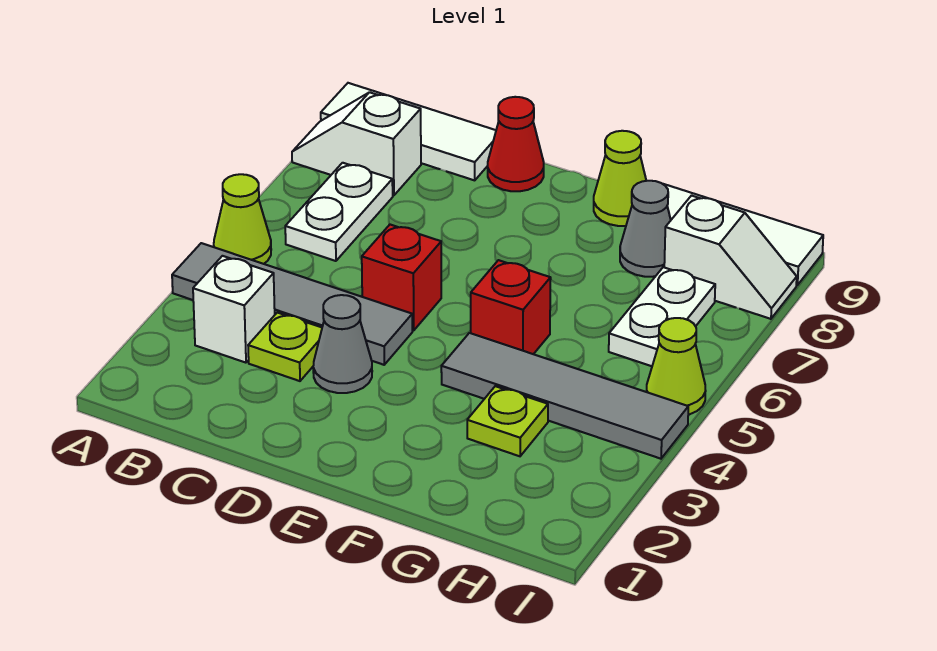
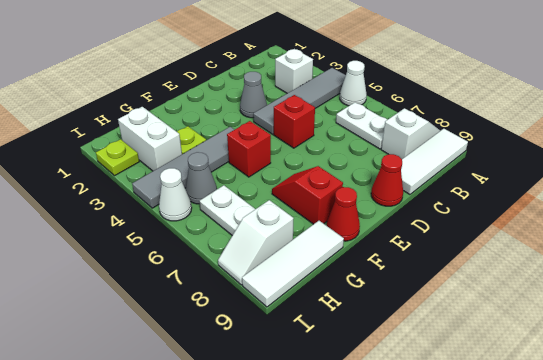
lime cone A5 level 1 -> white cone A5 level 1
lime plate C3 level 1 -> lime plate I2 level 1
none -> red slope F7:F8 level 1 top 8
lime cone F9 level 1 -> red cone F9 level 1
grey cone G8 level 1 -> grey cone H5 level 1
none -> white brick H2:H3 level 1
lime cone I5 level 1 -> white cone I5 level 1

